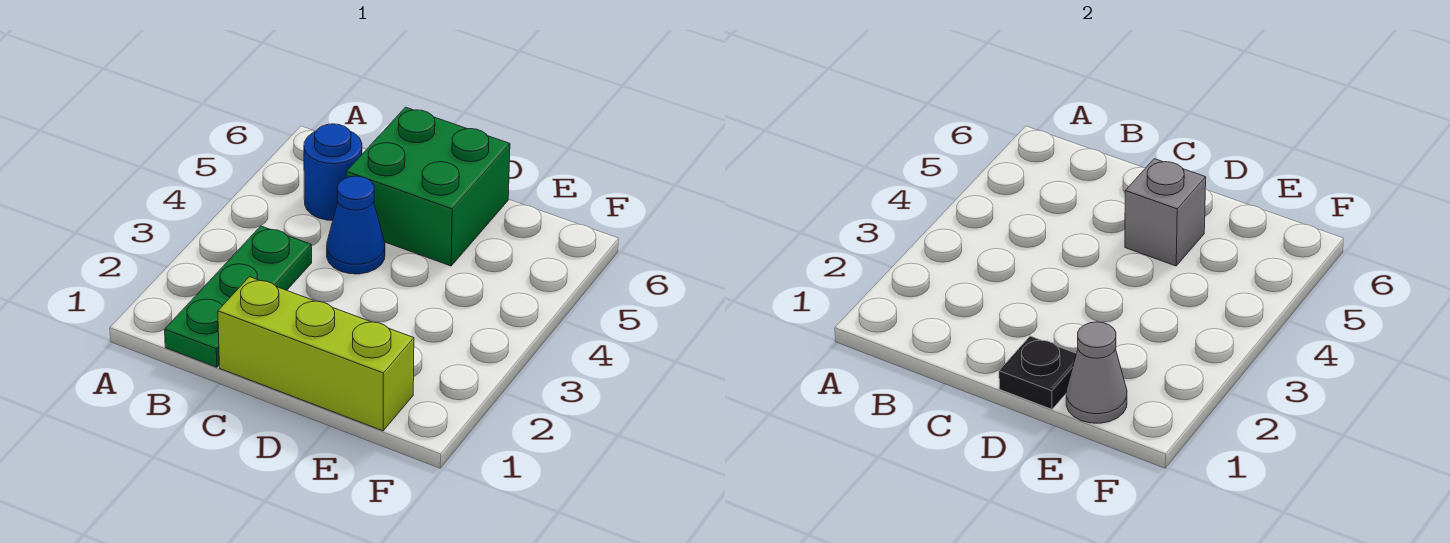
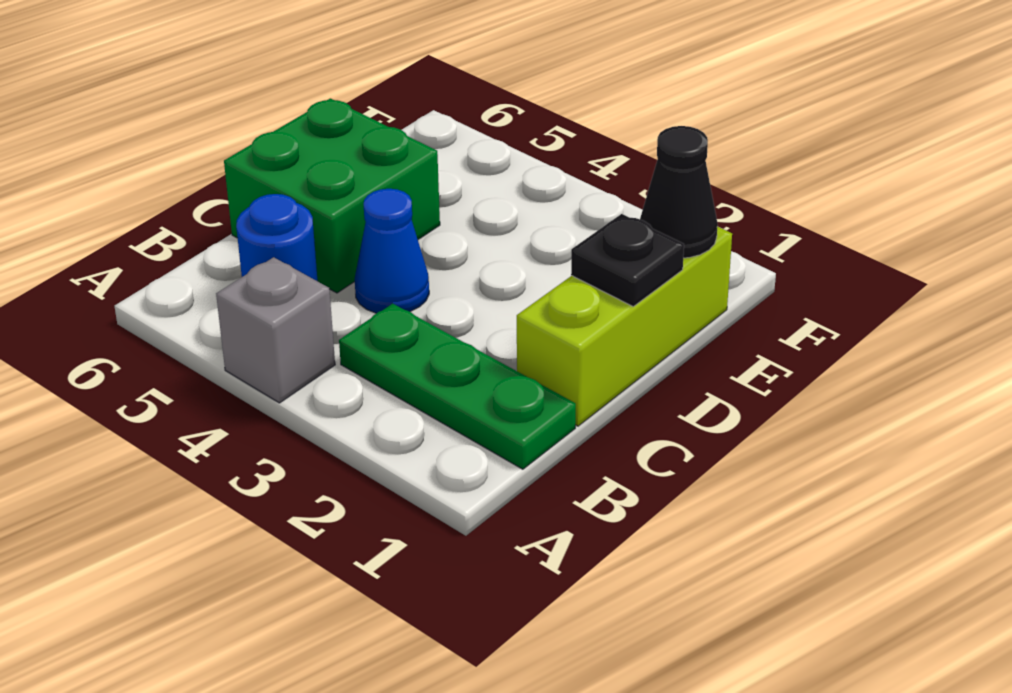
grey brick D5 level 2 -> grey brick A4 level 1
grey cone E1 level 2 -> black cone E1 level 2

